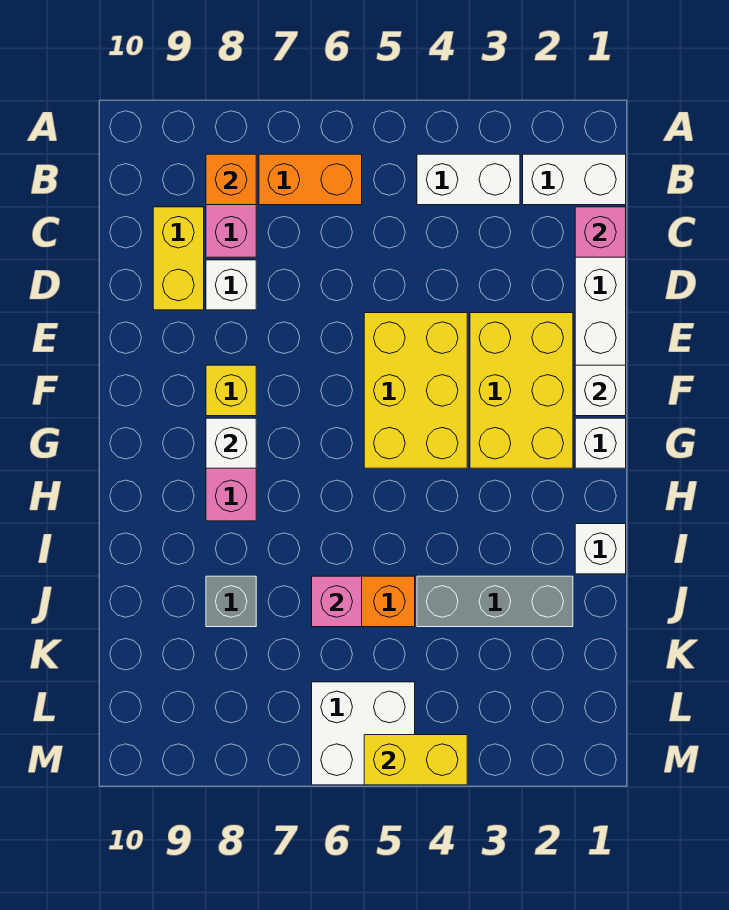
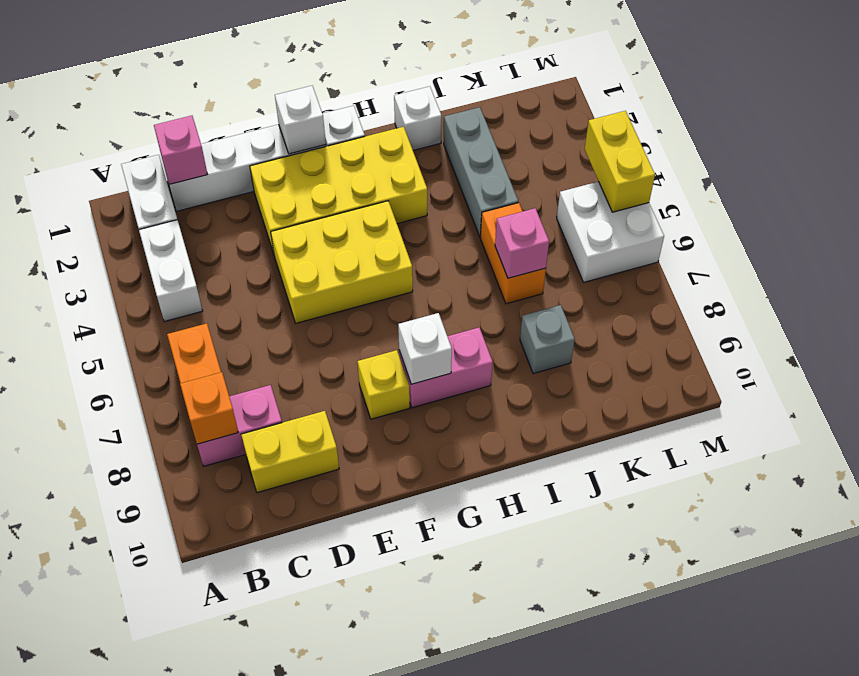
white brick D8 level 1 -> none
yellow brick E2:G3 level 1 -> yellow brick E2:H3 level 1

